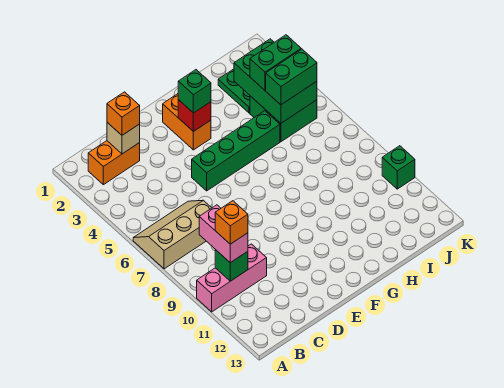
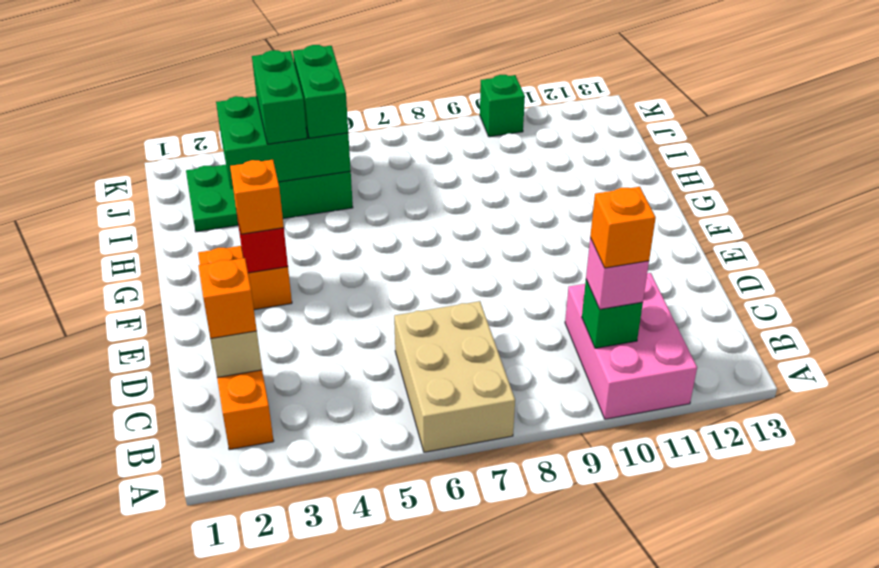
tan slope A6:C7 level 1 top 7 -> tan brick A6:C7 level 1
pink brick A10:C10 level 1 -> pink brick A10:C11 level 1
pink brick B9:B10 level 3 -> pink brick B10 level 3
green brick E5:H5 level 1 -> none
green brick F3 level 3 -> orange brick F3 level 3

